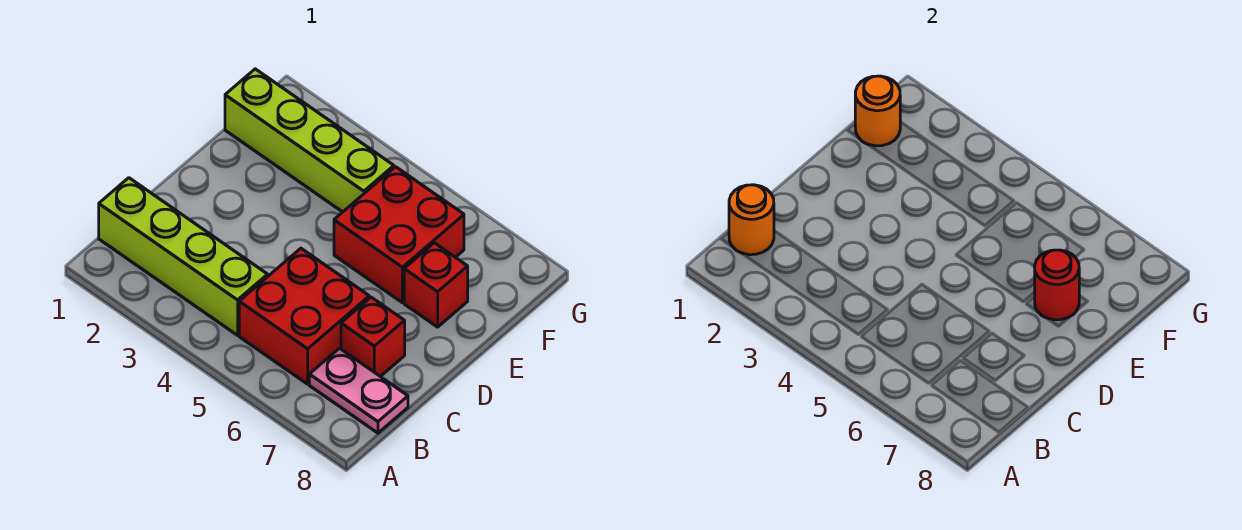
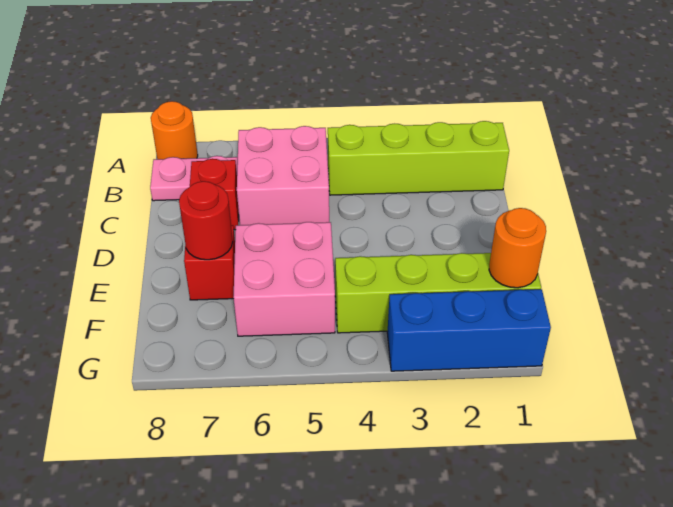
orange round brick B1 level 2 -> orange round brick A8 level 1
red brick B5:C6 level 1 -> pink brick B5:C6 level 1
red brick E5:F6 level 1 -> pink brick E5:F6 level 1
none -> blue brick G1:G3 level 1

